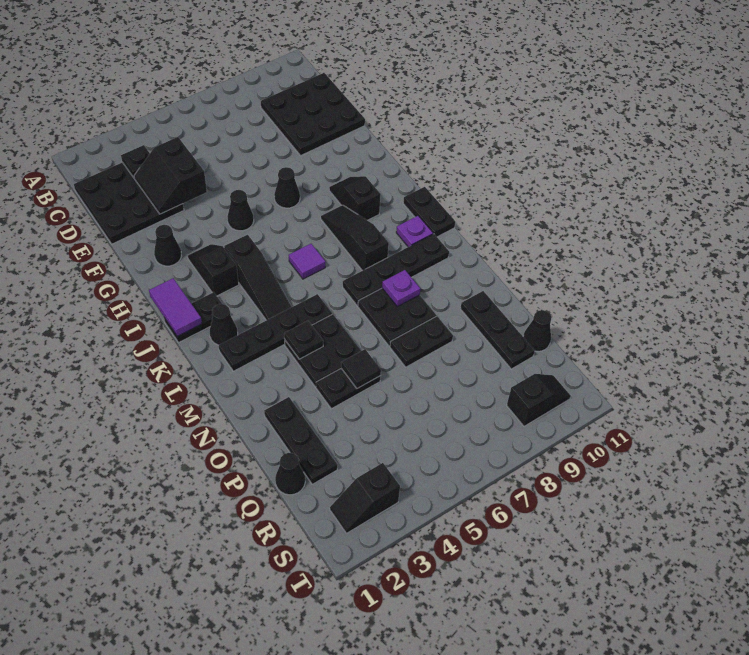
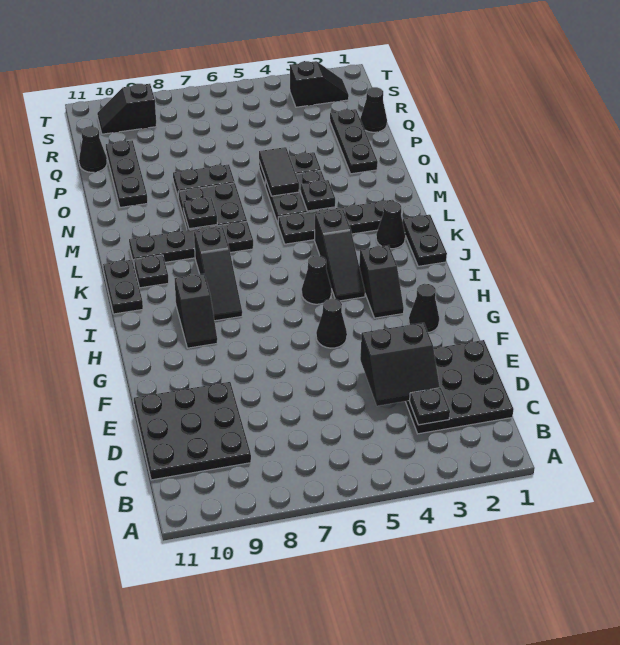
black slope D3:E4 level 2 top 4 -> black slope D3:E4 level 2 top E
black cone G7 level 1 -> black cone I5 level 1
purple tile I1:J1 level 2 -> none
black slope I4:K4 level 1 top I -> black slope I4:K4 level 1 top K
black plate J1:J2 level 1 -> black plate J1:K1 level 1
purple tile J6 level 1 -> none
purple plate K10 level 1 -> black plate K10 level 1
purple plate M8 level 2 -> black plate M8 level 2
black tile O5 level 2 -> black tile N5:O5 level 2

